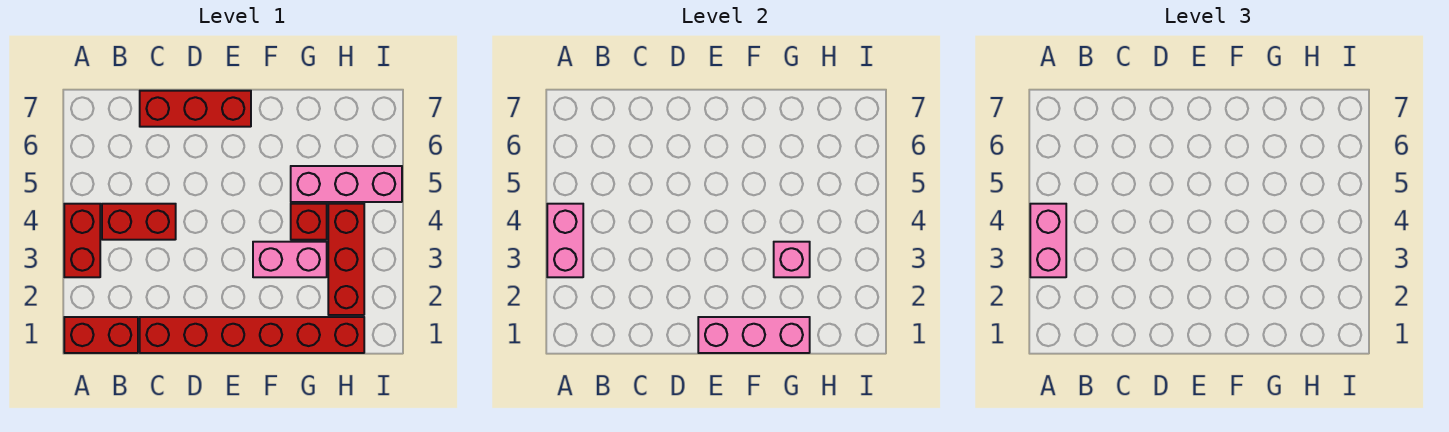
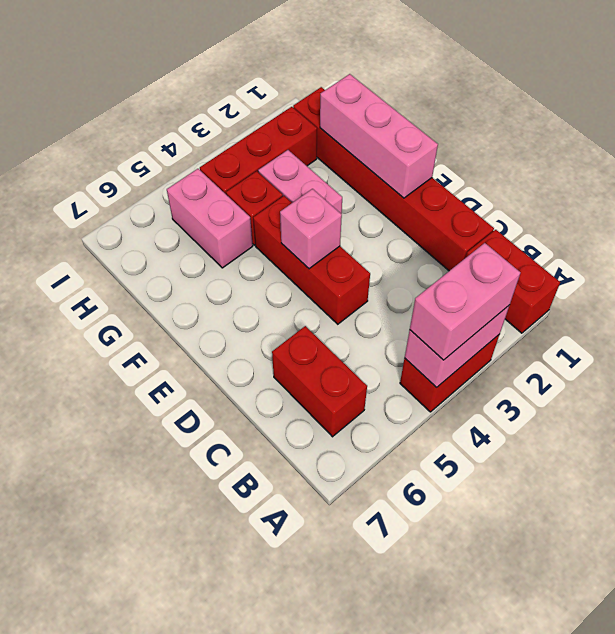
red brick B4:C4 level 1 -> red brick B6:C6 level 1
red brick C7:E7 level 1 -> red brick D4:F4 level 1
pink brick G3 level 2 -> pink brick E4 level 2
pink brick G5:I5 level 1 -> pink brick G5:H5 level 1

